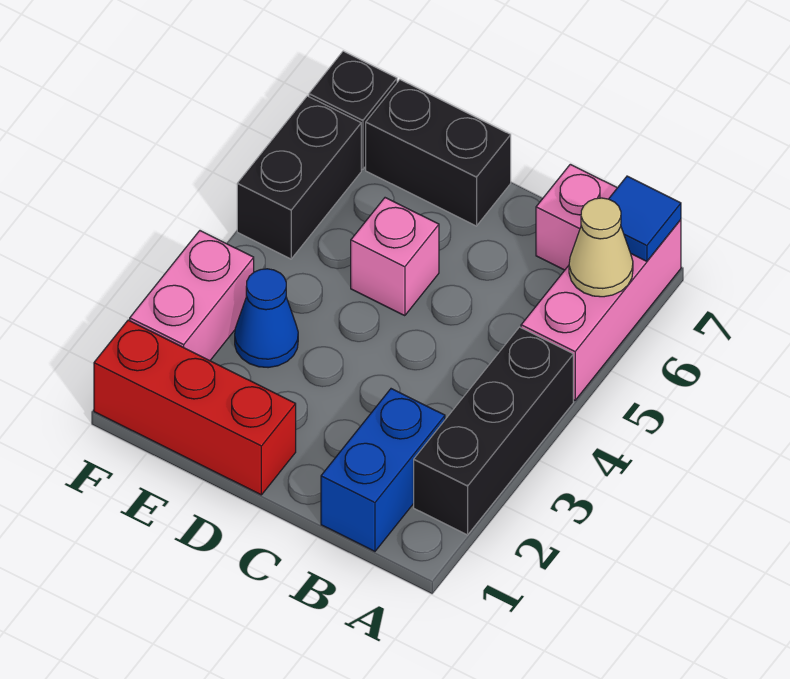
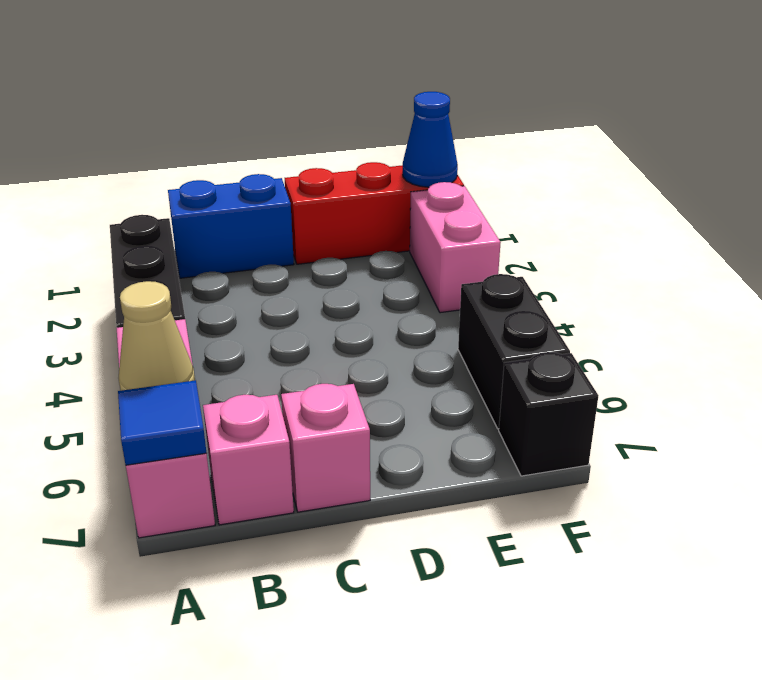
blue brick B1:B2 level 1 -> blue brick B1:C1 level 1
pink brick D5 level 1 -> pink brick C7 level 1
black brick D7:E7 level 1 -> none
blue cone E3 level 1 -> blue cone F1 level 2

